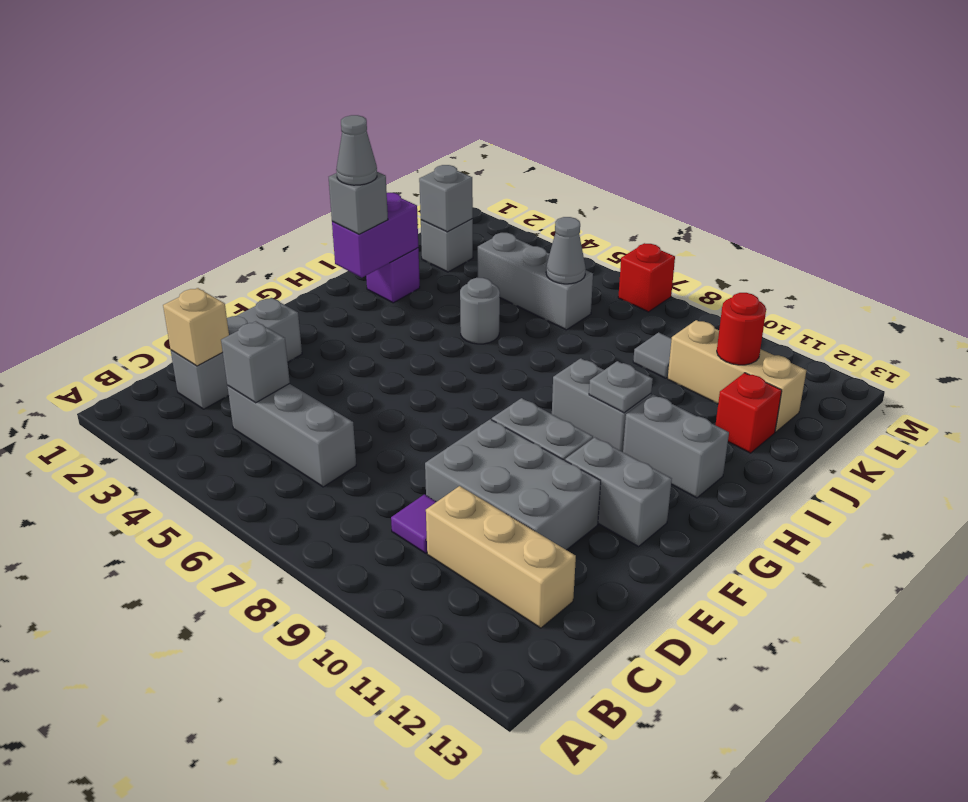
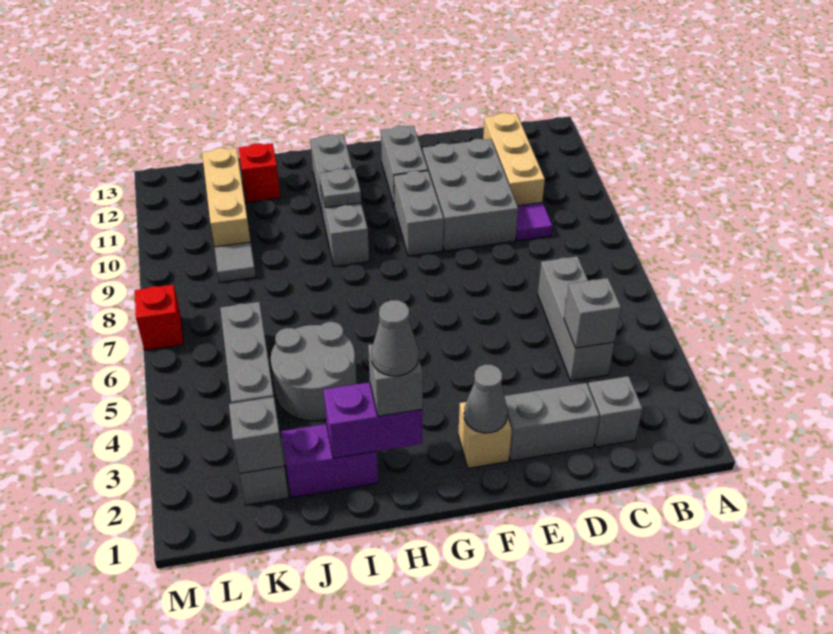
tan brick C2 level 2 -> tan brick F2 level 1
purple brick I2 level 1 -> purple brick I2:J2 level 1
grey round brick I5 level 1 -> grey round brick I4:J5 level 1
grey cone K6 level 2 -> grey cone F2 level 2
red round brick K11 level 2 -> none

